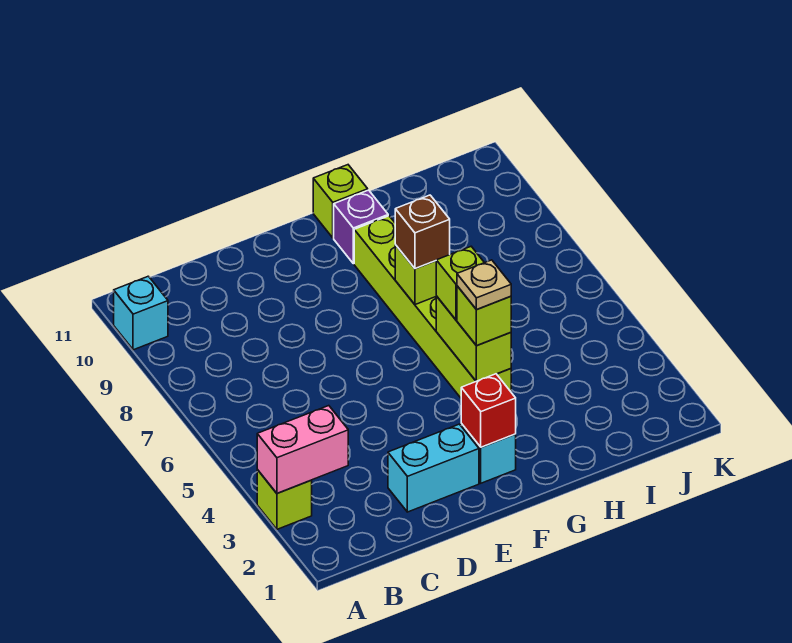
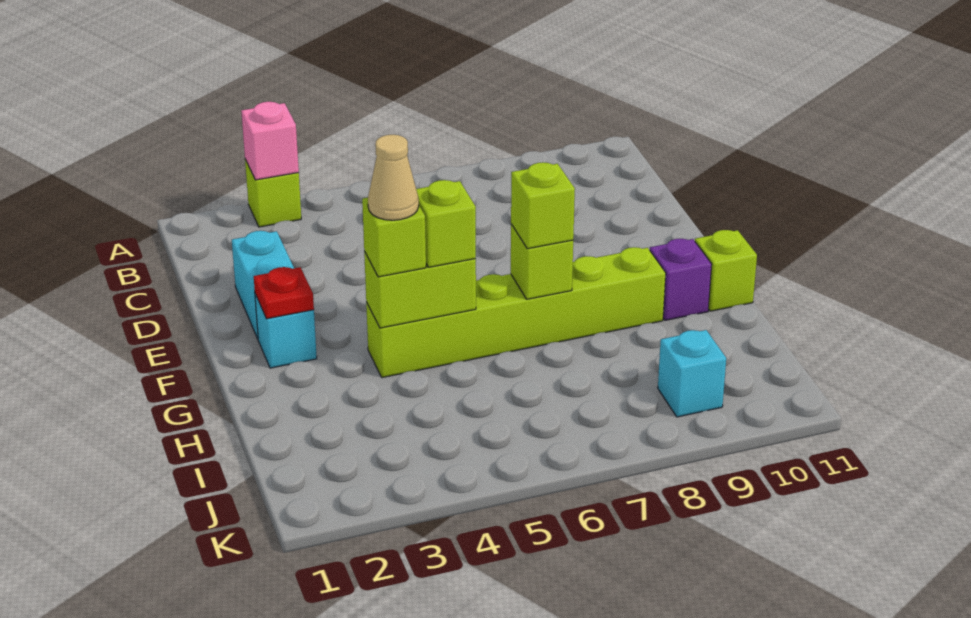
pink brick A3:B3 level 2 -> pink brick A3 level 2
cyan brick A10 level 1 -> cyan brick J9 level 1
red brick F2 level 2 -> red plate F2 level 2
tan plate G4 level 4 -> tan cone G4 level 4
brown brick G7 level 3 -> lime brick G7 level 3

